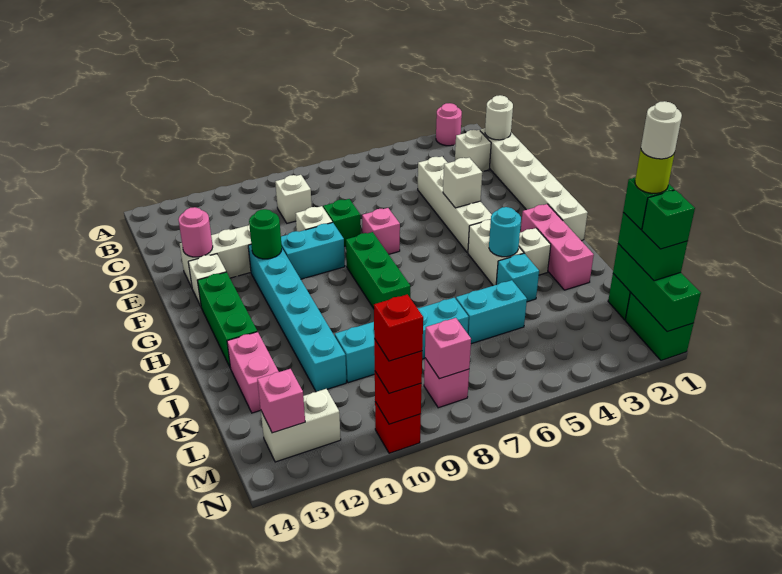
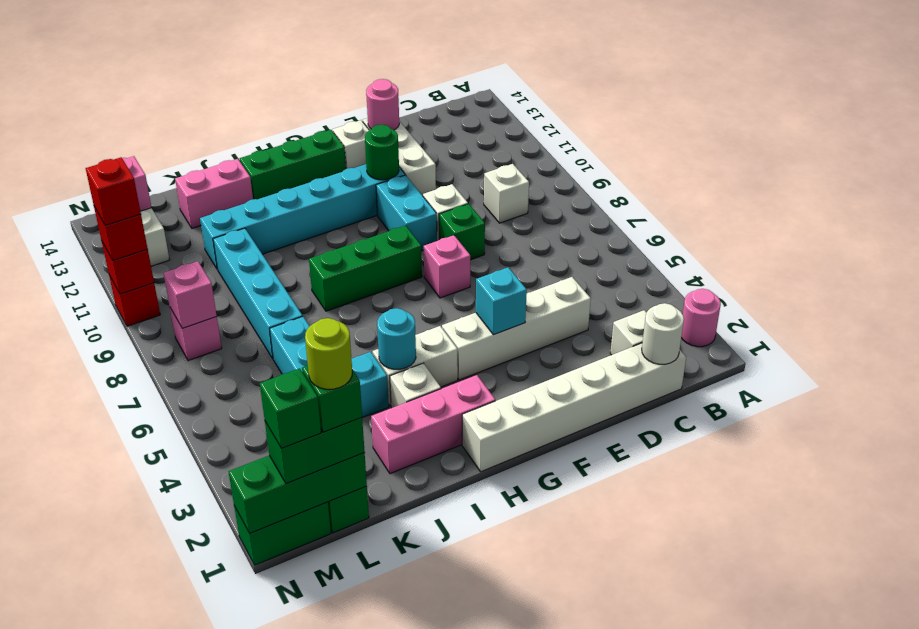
white brick F4 level 2 -> cyan brick F4 level 2
white round brick L1 level 6 -> none

